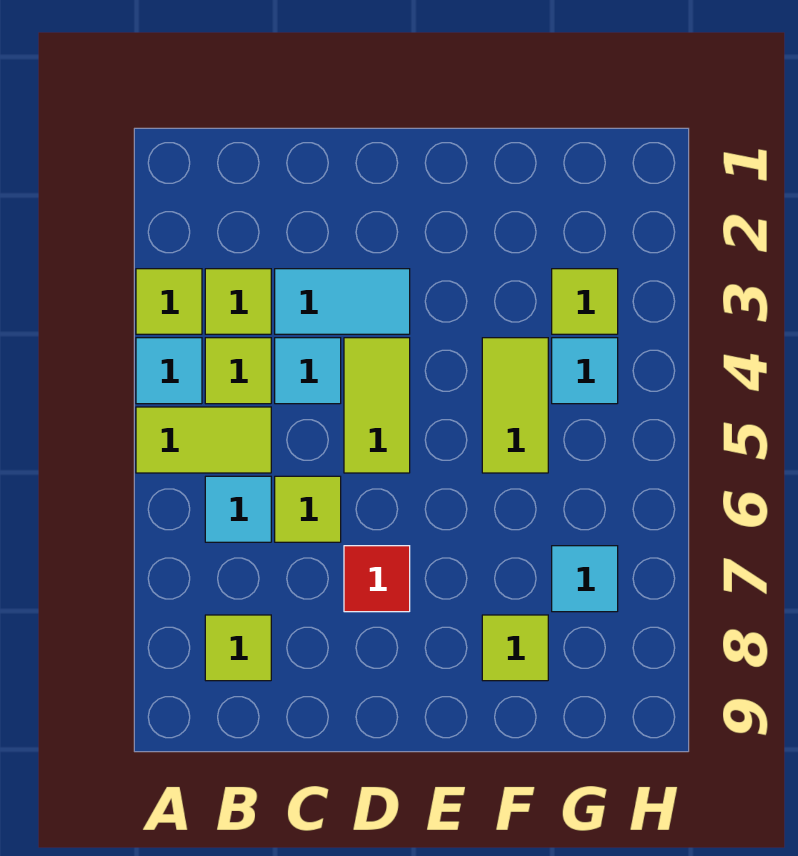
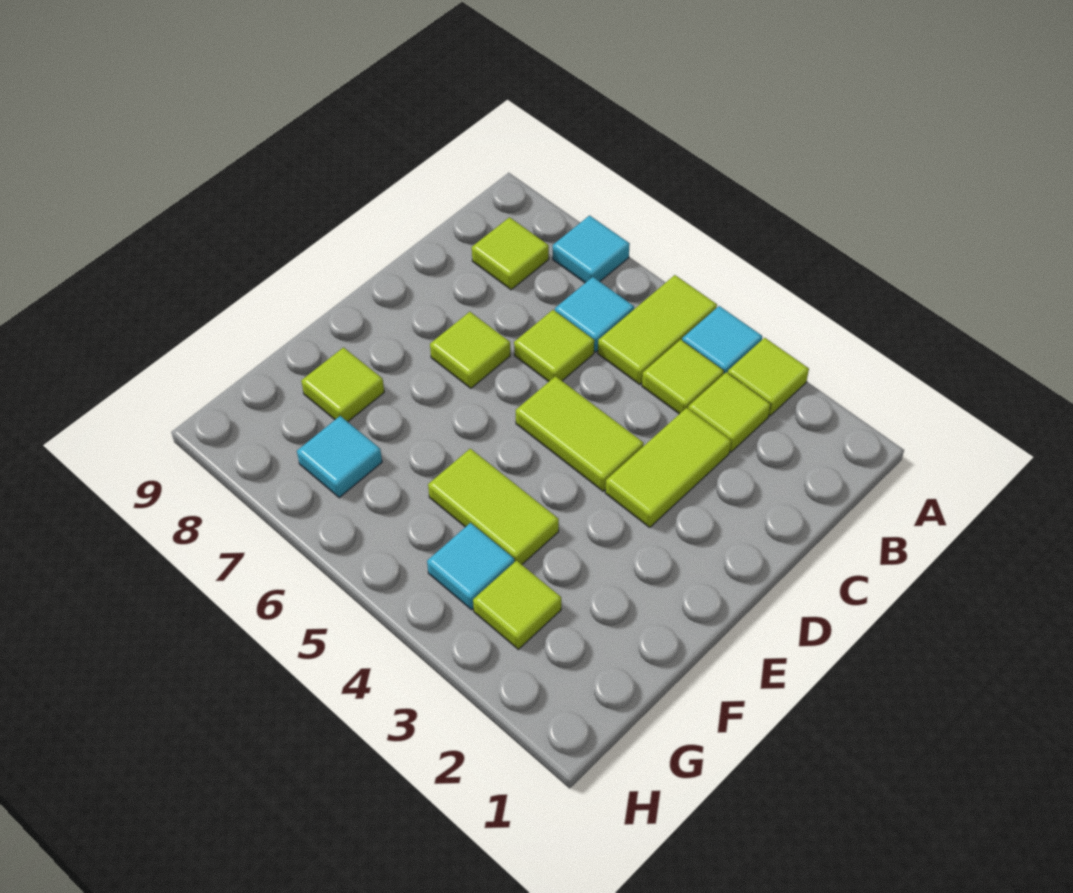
cyan tile C3:D3 level 1 -> lime tile C3:D3 level 1
cyan tile C4 level 1 -> cyan tile A7 level 1
red tile D7 level 1 -> lime tile D7 level 1

